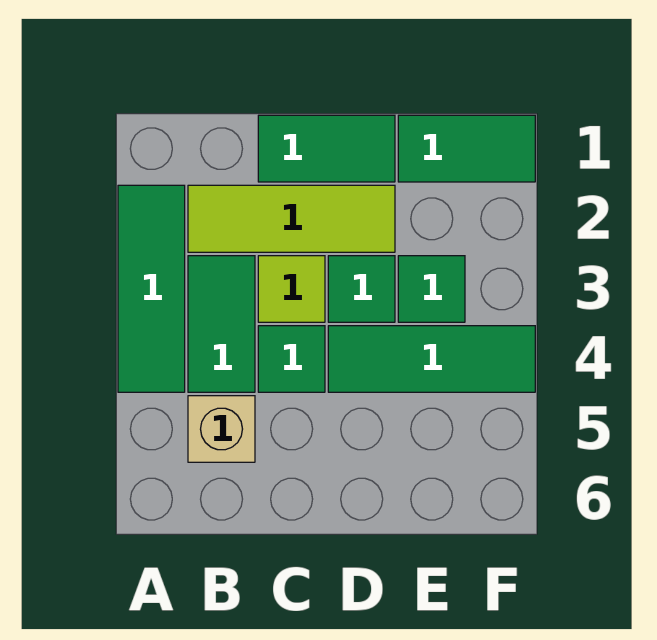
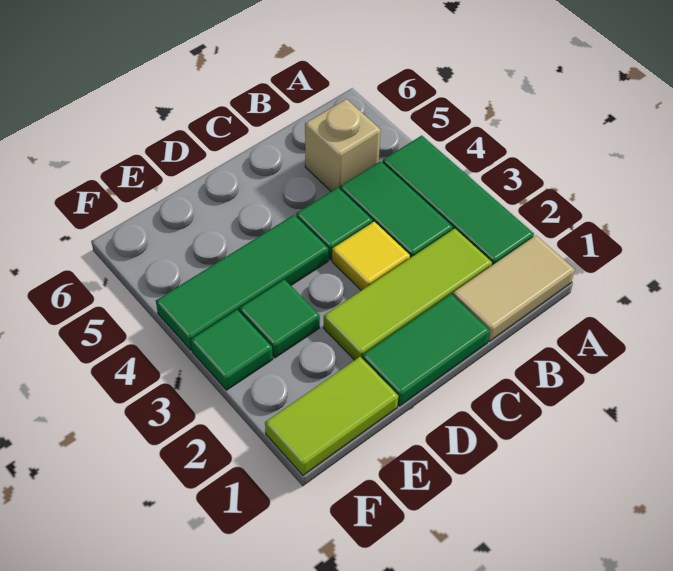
none -> tan tile A1:B1 level 1
lime tile C3 level 1 -> yellow tile C3 level 1
green tile D3 level 1 -> green tile F3 level 1
green tile E1:F1 level 1 -> lime tile E1:F1 level 1

